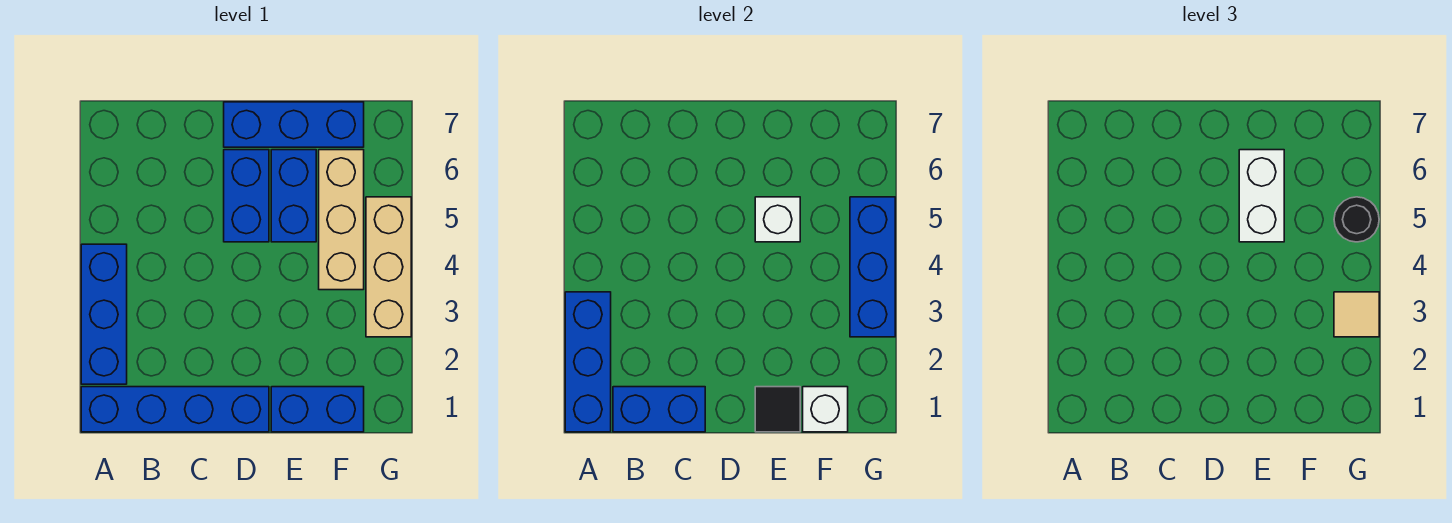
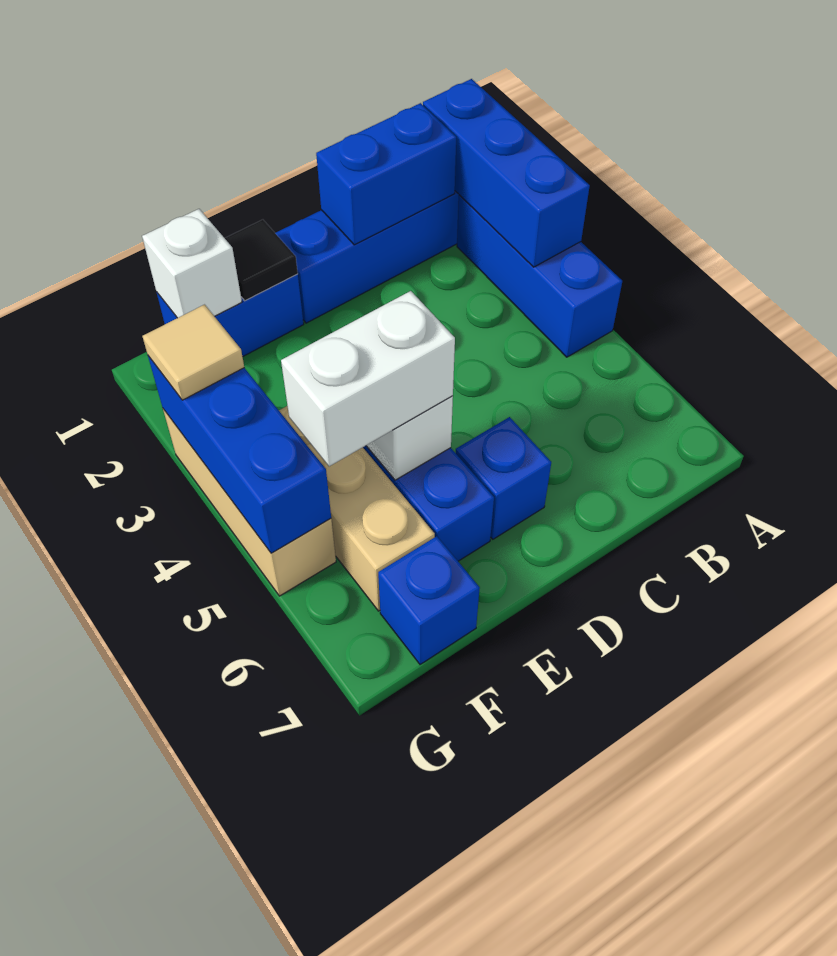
blue brick D5:D6 level 1 -> blue brick D6 level 1
blue brick D7:F7 level 1 -> blue brick F7 level 1
white brick E5:E6 level 3 -> white brick E5:F5 level 3
black round brick G5 level 3 -> none

